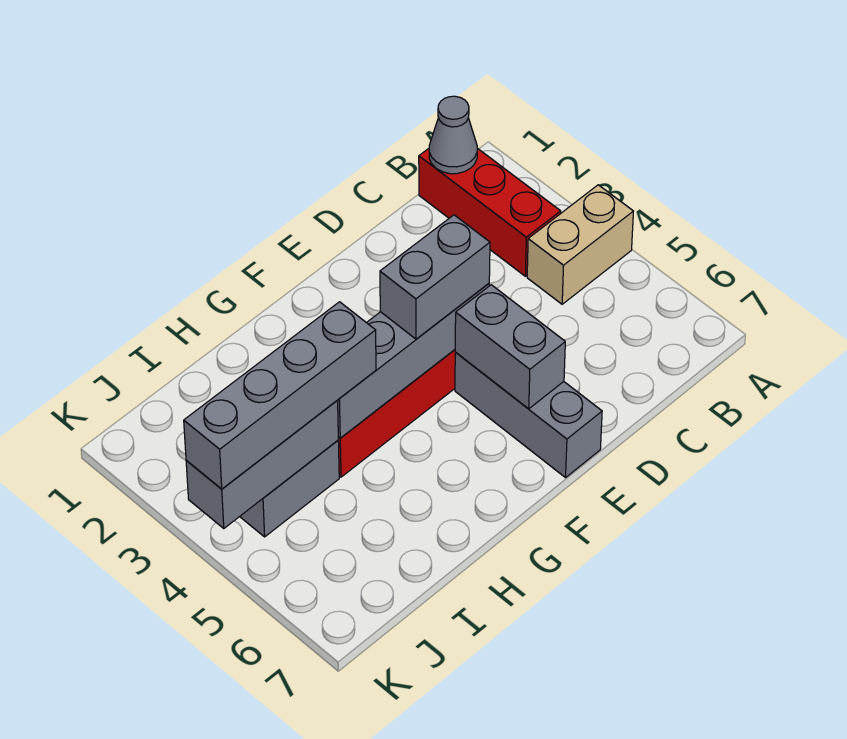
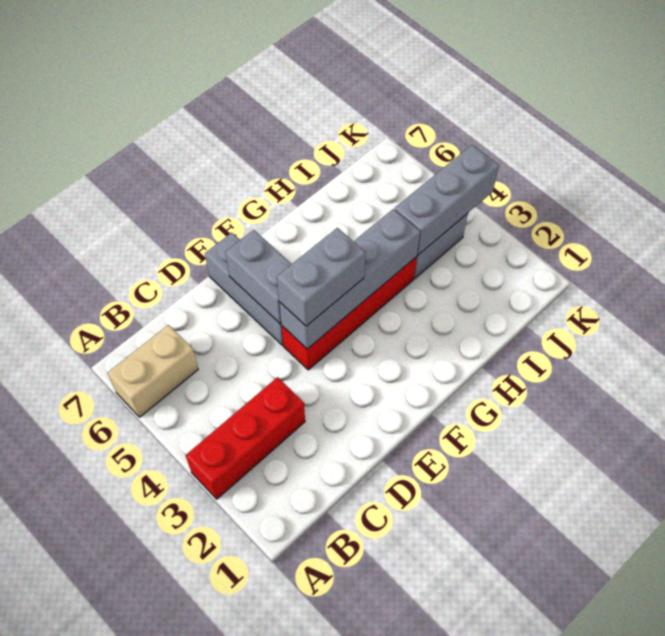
tan brick A4:B4 level 1 -> tan brick A6:B6 level 1
red brick B1:B3 level 1 -> red brick A3:C3 level 1
grey cone B1 level 2 -> none
grey brick H4:K4 level 3 -> none

